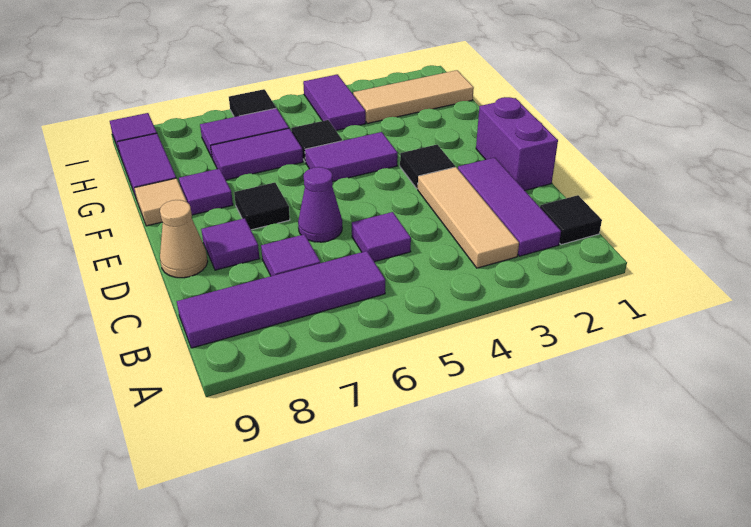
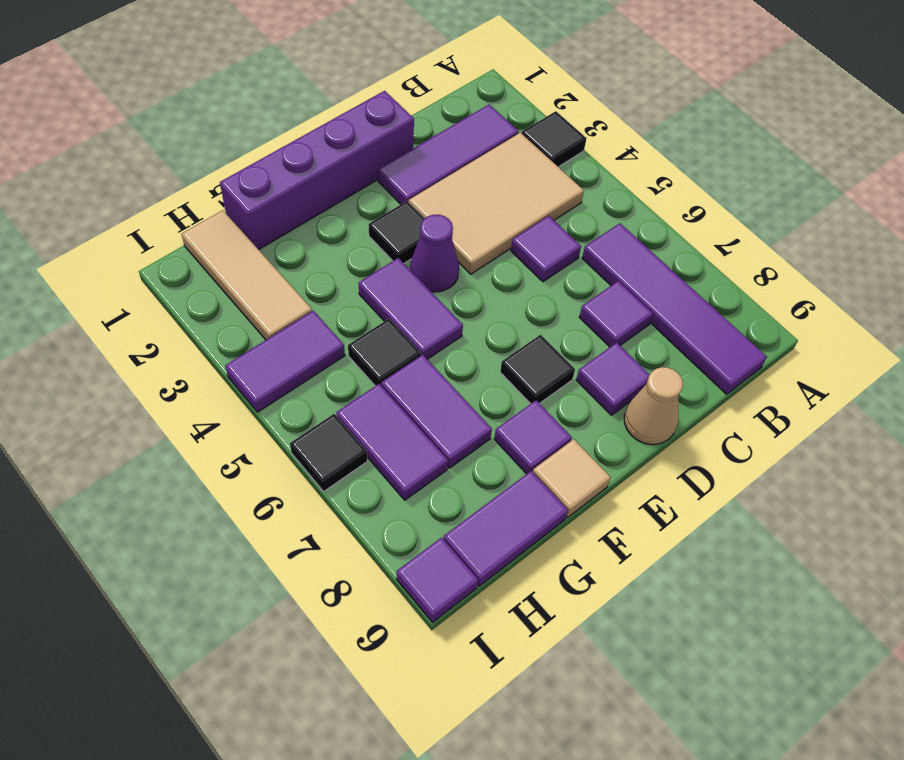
black tile B1 level 1 -> black tile A3 level 1
tan tile B3:D3 level 1 -> tan tile B3:D4 level 1
purple brick D1:E1 level 1 -> purple brick D1:G1 level 1
purple cone D6 level 1 -> purple cone E4 level 1

